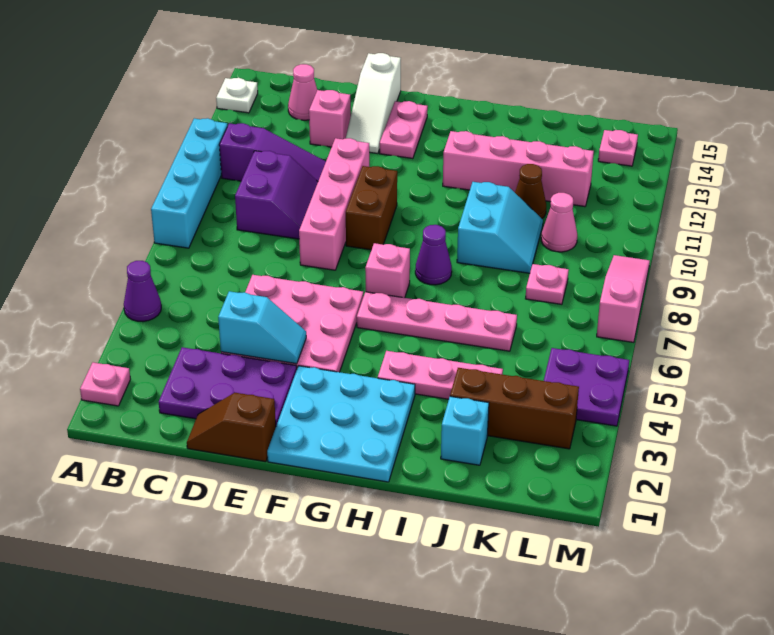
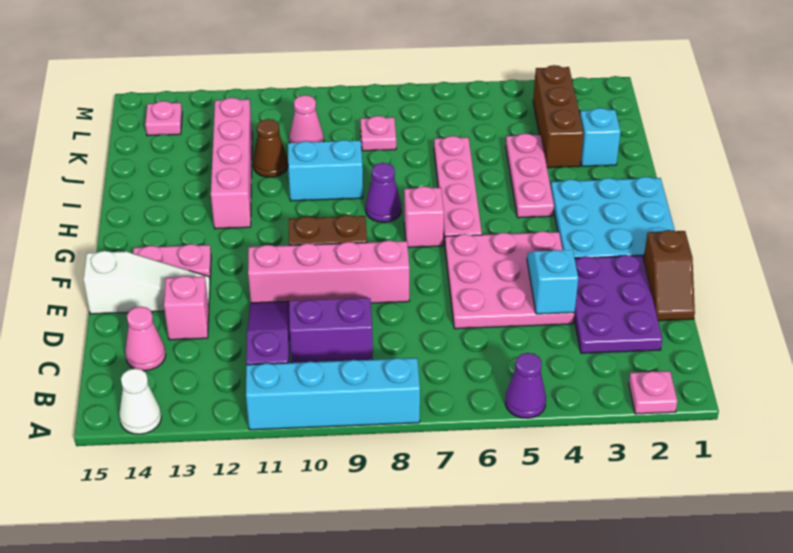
white plate A14 level 1 -> white cone A14 level 1
purple plate L4:M5 level 1 -> none
pink slope M7:M9 level 1 top 7 -> none

